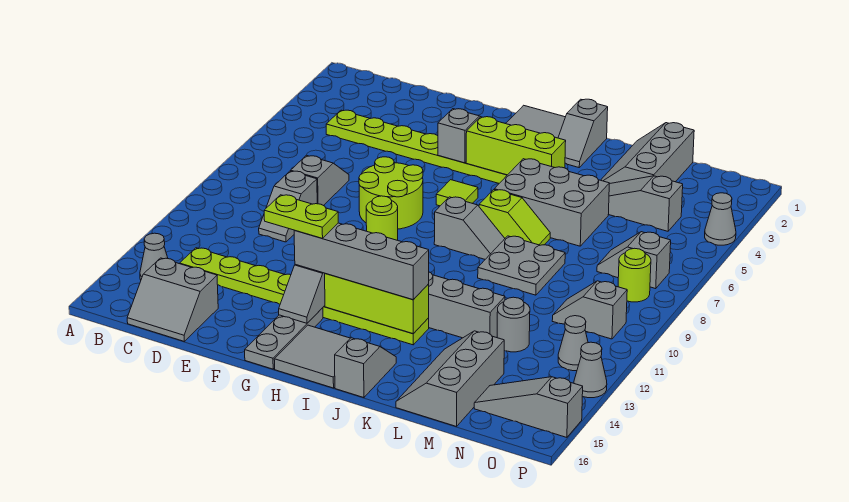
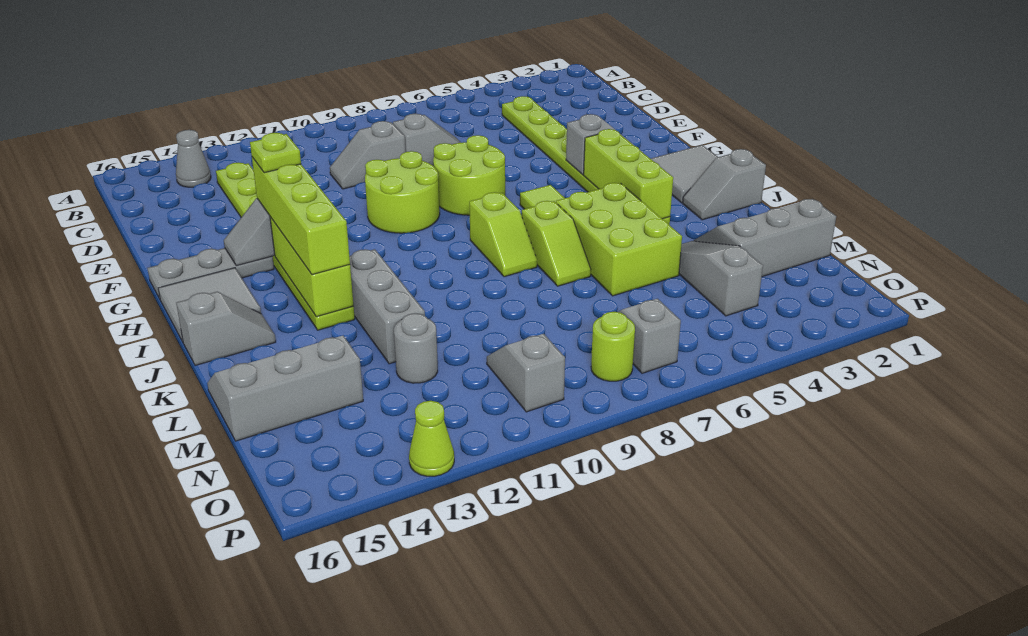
grey slope C15:D16 level 1 top 15 -> none
lime plate F13:G13 level 4 -> lime plate G13 level 4
lime round brick G9 level 1 -> lime round brick F9:G10 level 1
grey brick G13:J13 level 3 -> lime brick G13:J13 level 3
grey slope I8:J8 level 1 top I -> lime slope I8:J8 level 1 top I
grey brick J5:L6 level 1 -> lime brick J5:L6 level 1
grey plate K8:L9 level 1 -> none
grey slope N15:P15 level 1 top P -> none
grey cone O12 level 1 -> none
grey cone P4 level 1 -> none
grey cone P13 level 1 -> lime cone P13 level 1

